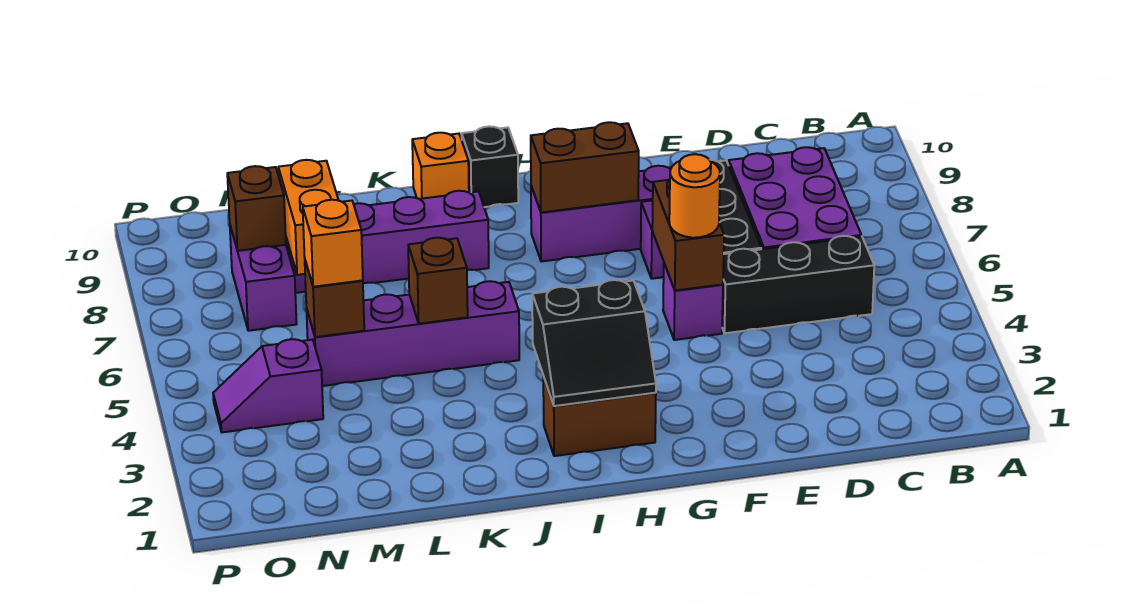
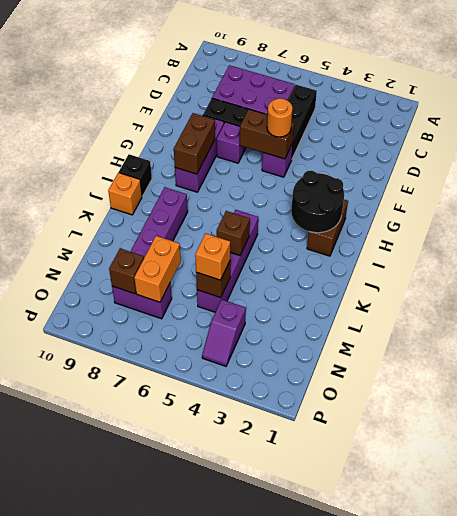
black slope H2:I3 level 2 top 3 -> black round brick H2:I3 level 2
orange brick M7:M8 level 2 -> orange brick M7:N7 level 2

